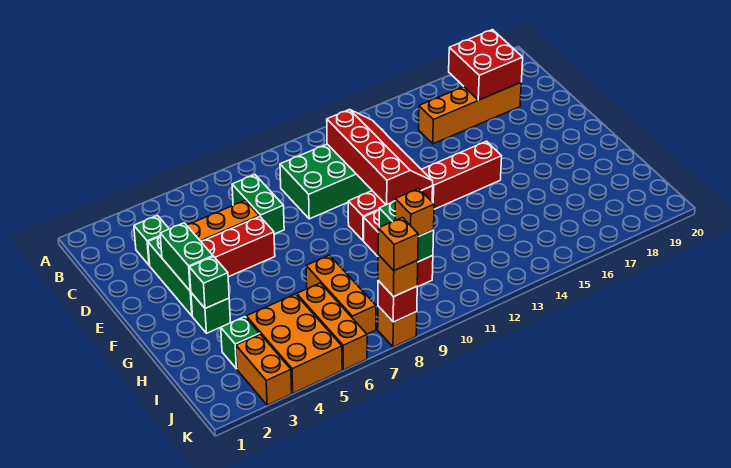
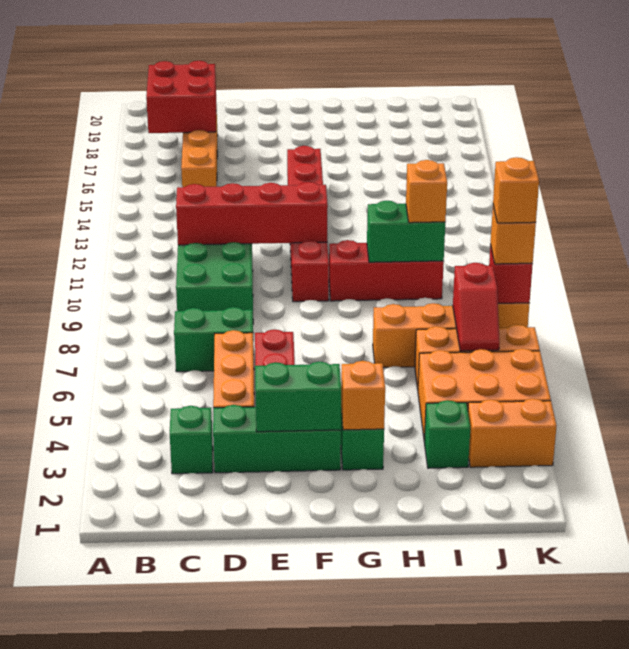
green brick G3 level 2 -> orange brick G3 level 2
none -> red slope J6:J7 level 2 top 7

